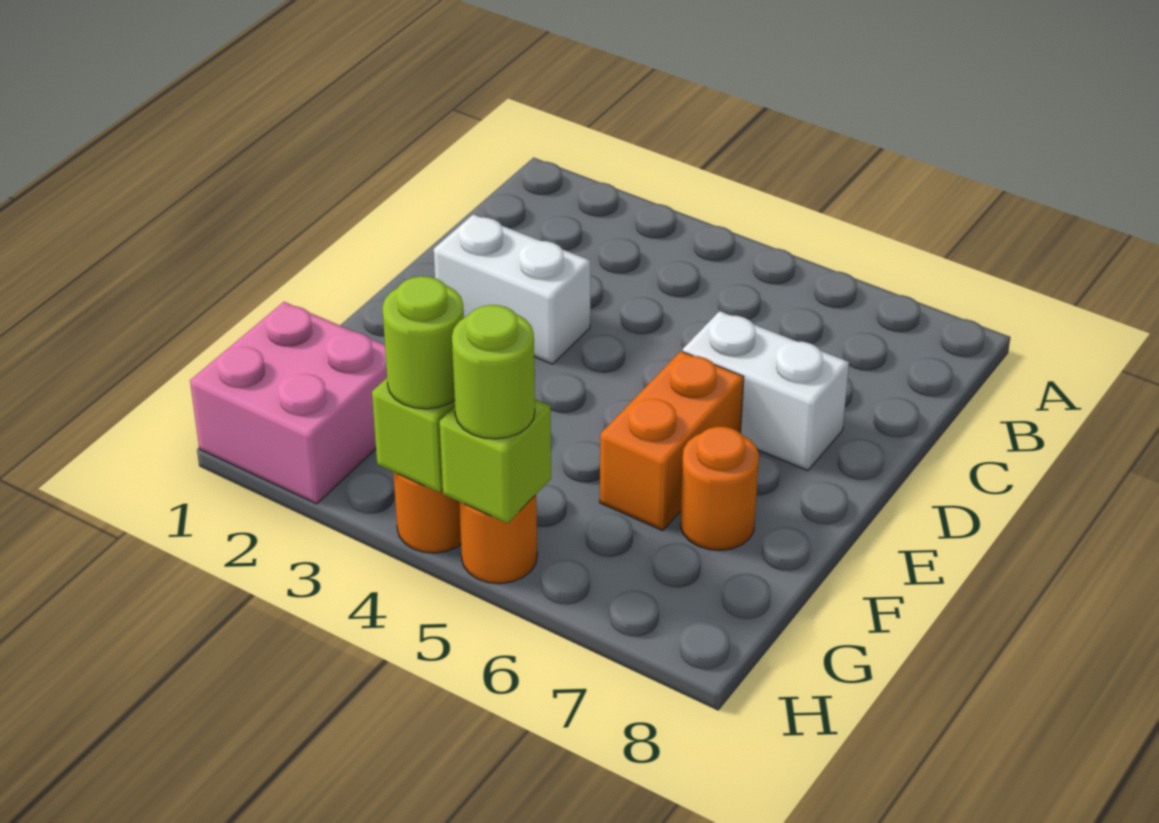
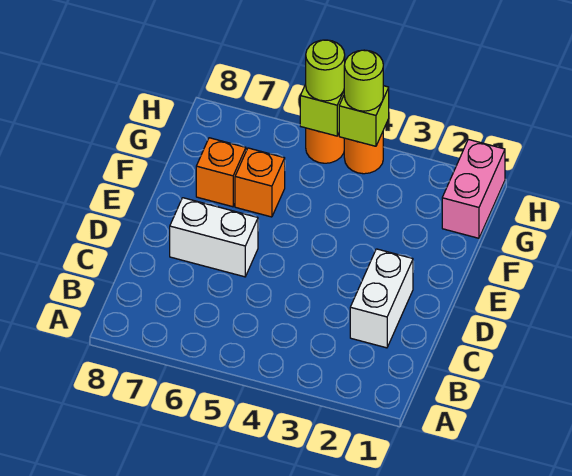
white brick D2:D3 level 1 -> white brick C2:D2 level 1
orange brick E6:F6 level 1 -> orange brick F6 level 1
orange round brick F7 level 1 -> orange brick F7 level 1
pink brick G1:H2 level 1 -> pink brick G1:H1 level 1

